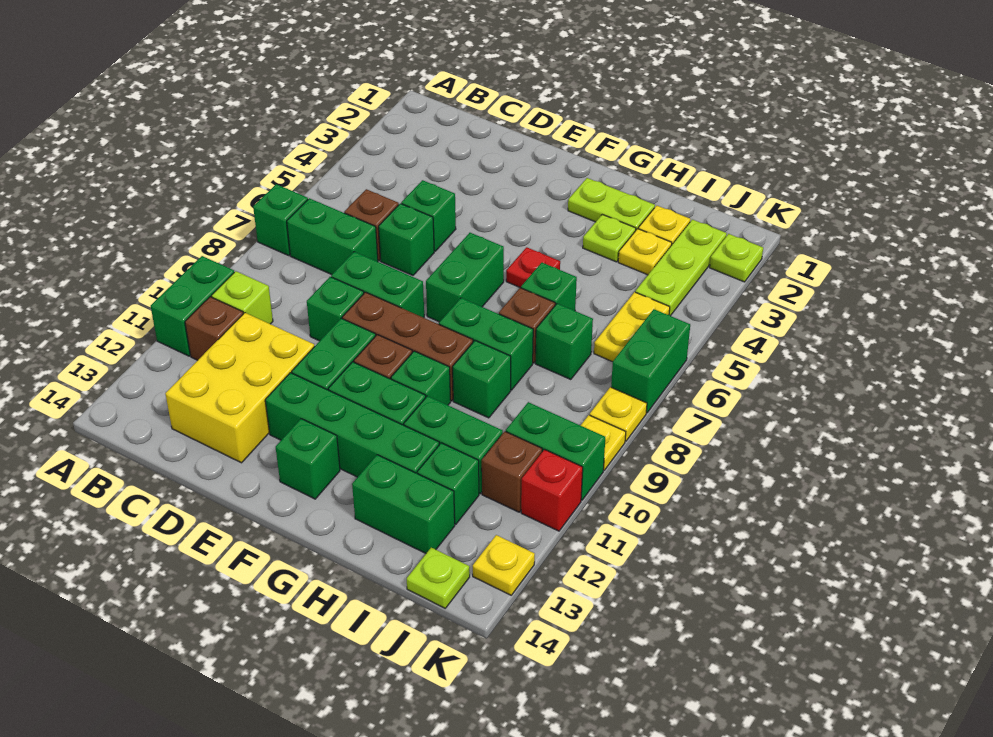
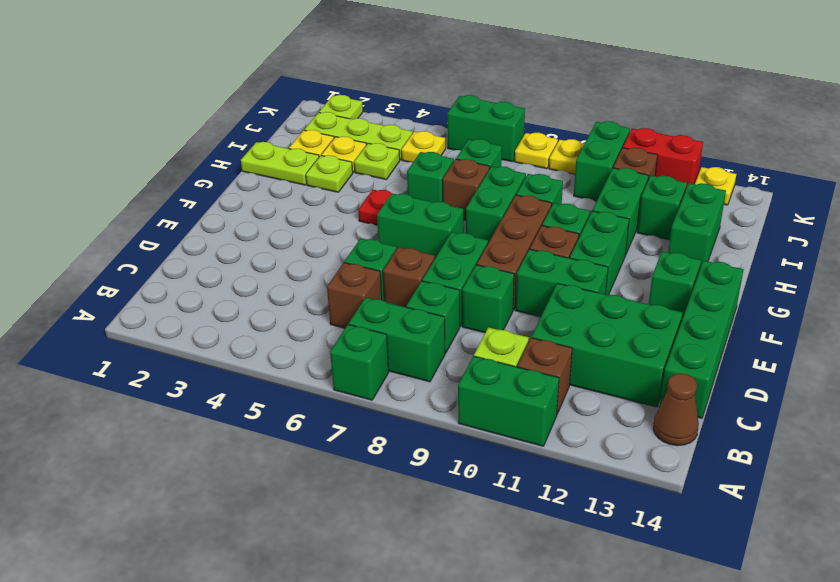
green brick B7:C7 level 1 -> green brick B7:B8 level 1
none -> brown cone B14 level 1
yellow brick C11:D13 level 1 -> green brick C11:D13 level 1
green brick D5 level 1 -> green brick C8 level 1
none -> brown brick D7 level 1
green brick E12:H12 level 1 -> green brick C14:F14 level 1
lime plate G2:H2 level 1 -> lime plate H1:H2 level 1
yellow plate J5:J6 level 1 -> yellow plate J5 level 1
lime plate J14 level 1 -> lime plate I4 level 1
red brick K11 level 1 -> red brick K11:K12 level 1

